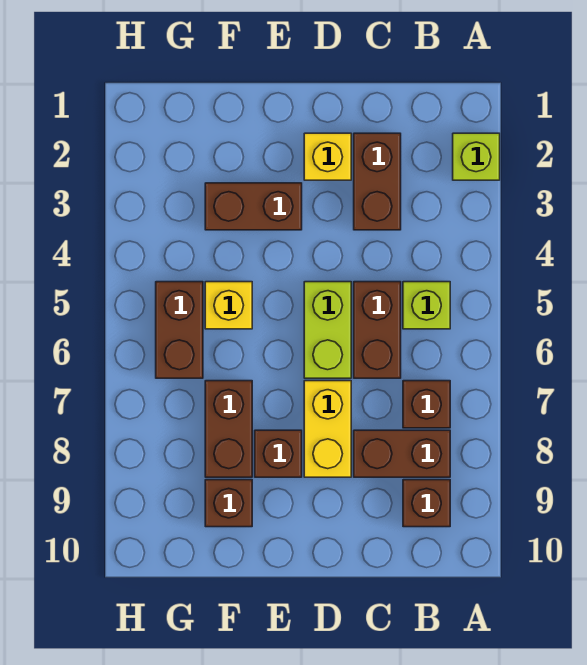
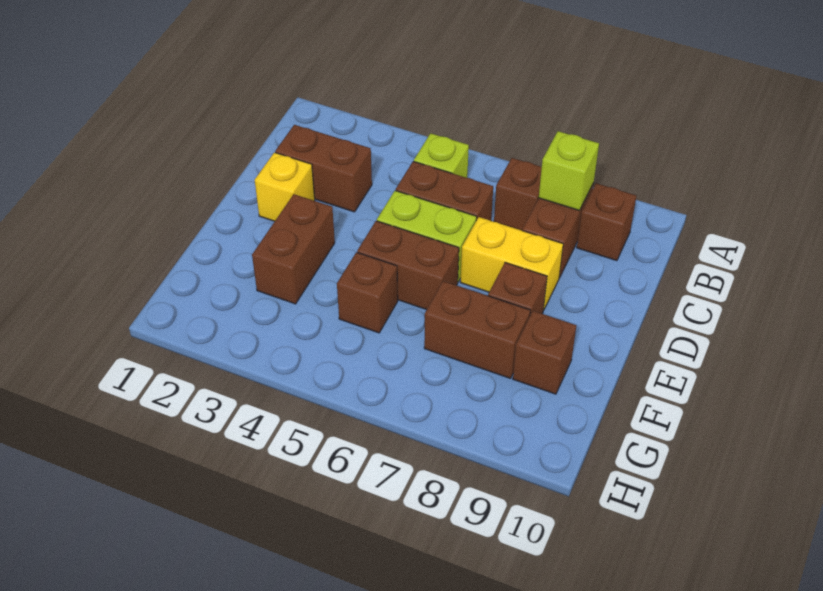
lime brick A2 level 1 -> lime brick B8 level 2
yellow brick F5 level 1 -> brown brick F5 level 1
brown brick G5:G6 level 1 -> brown brick E5:E6 level 1

